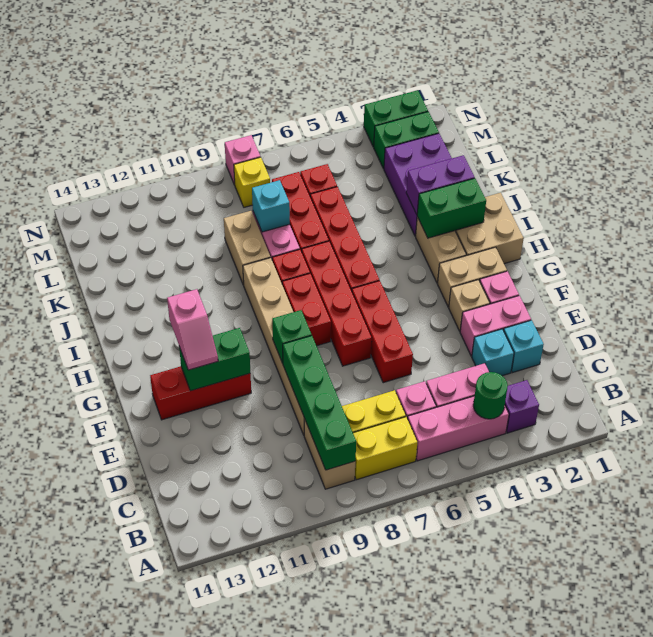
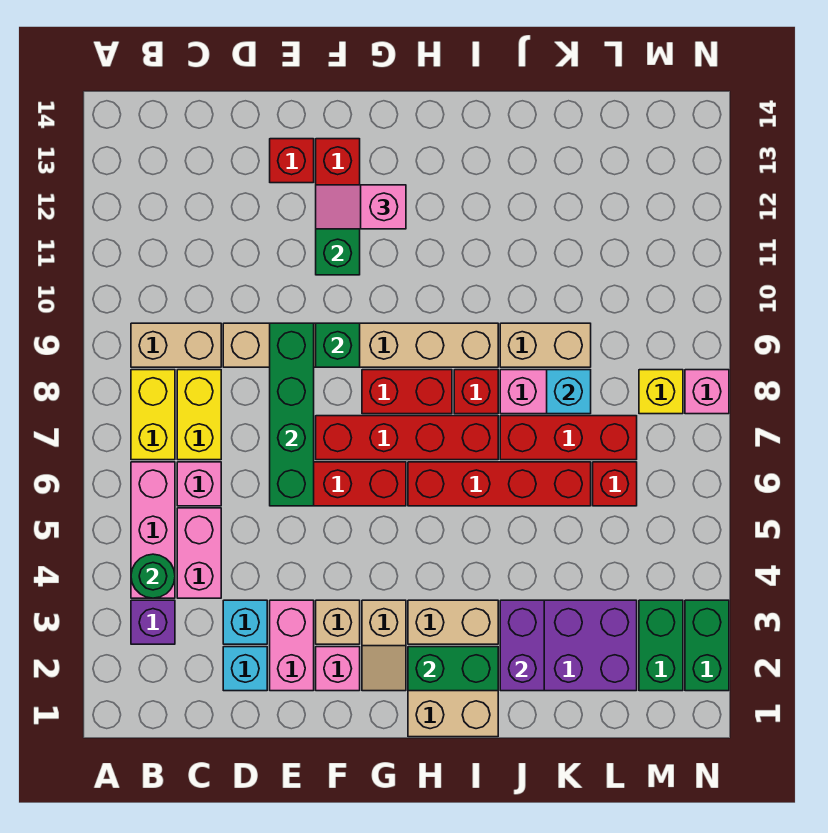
green brick B9:E9 level 2 -> green brick E6:E9 level 2
none -> red brick E13 level 1
tan brick G2:G3 level 1 -> tan slope G2:G3 level 1 top 3
green brick I2:I3 level 2 -> green brick H2:I2 level 2

